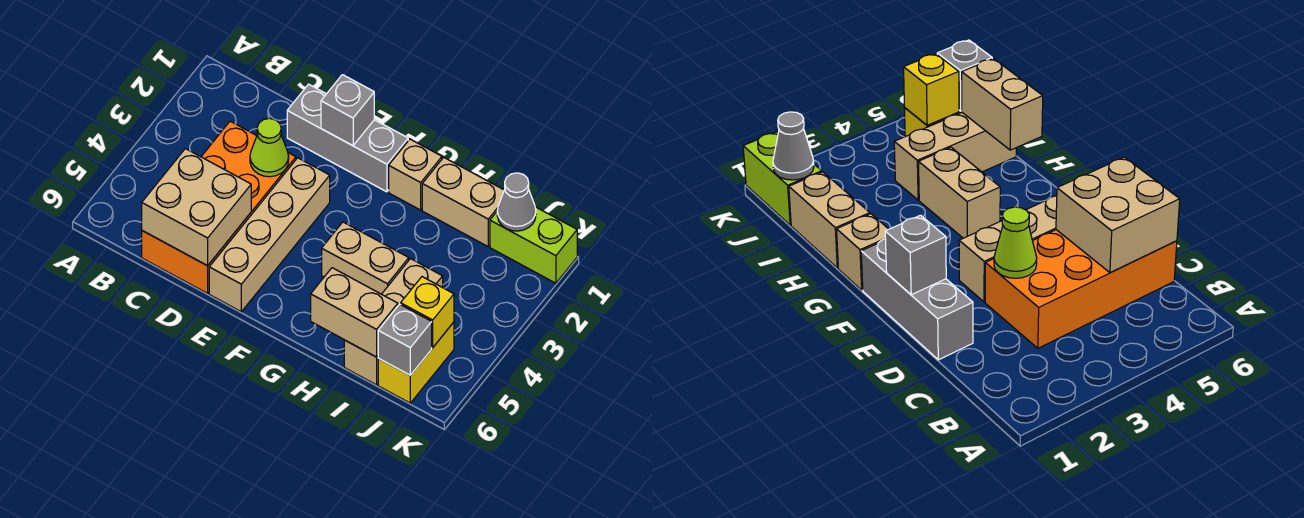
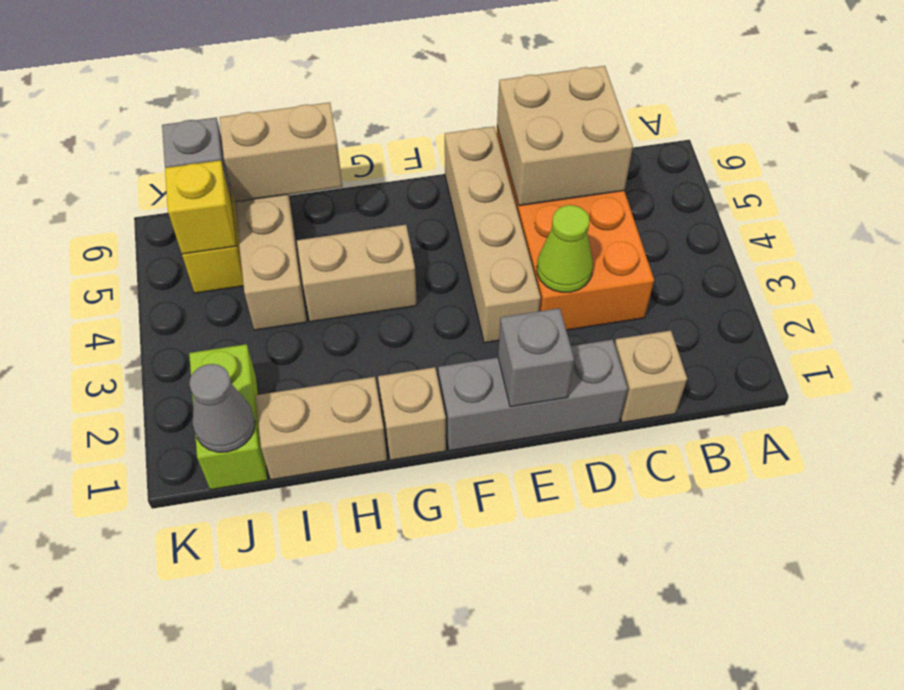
none -> tan brick C1 level 1
lime brick J1:K1 level 1 -> lime brick J1:J2 level 1

